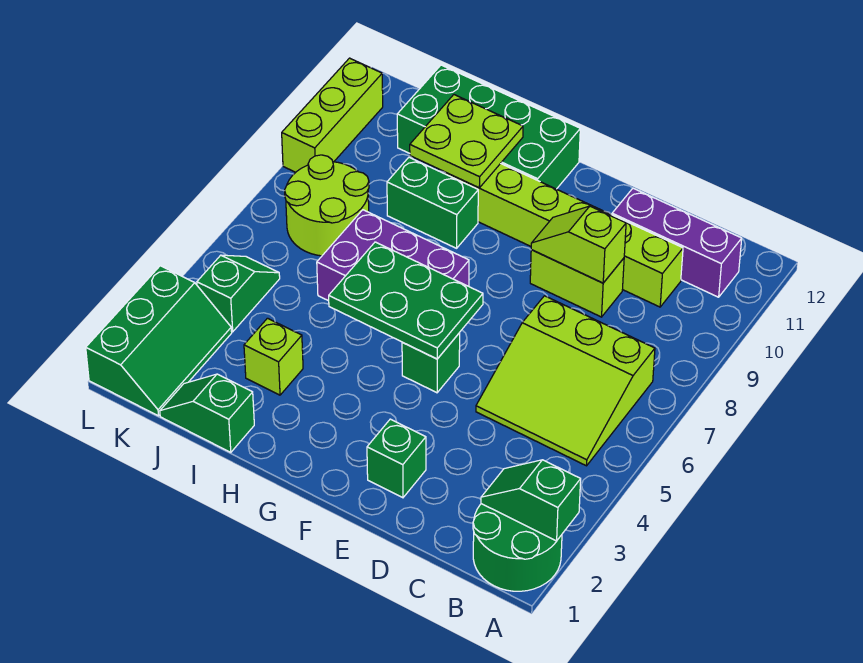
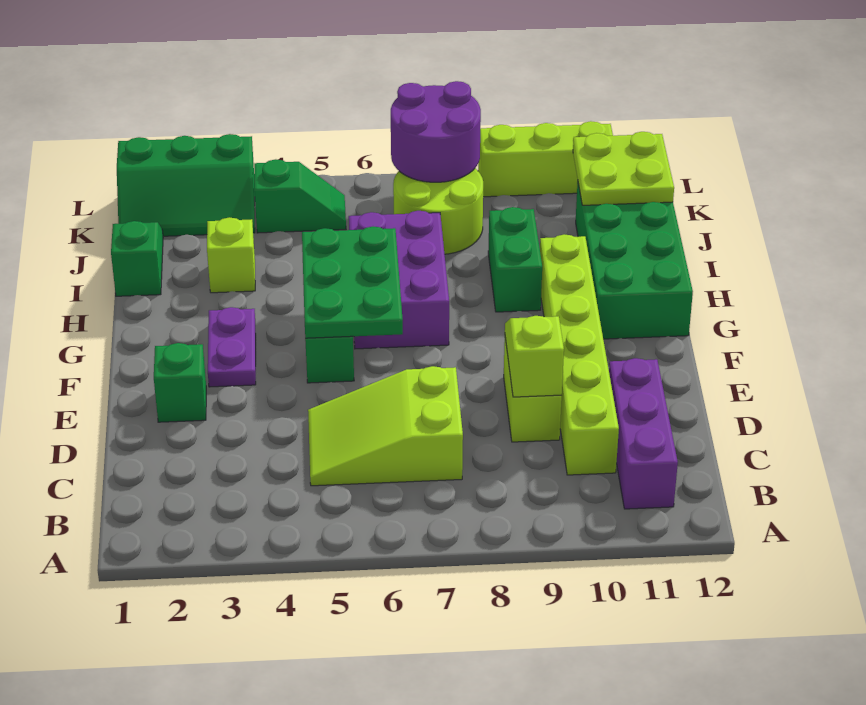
green round brick A1:B2 level 1 -> none
green slope A2:B2 level 2 top A -> none
lime slope B5:D7 level 1 top 7 -> lime slope C5:D7 level 1 top 7
none -> purple plate F3:G3 level 1
lime plate H10:I11 level 2 -> lime plate J11:K12 level 2
none -> purple round brick K7:L8 level 2

